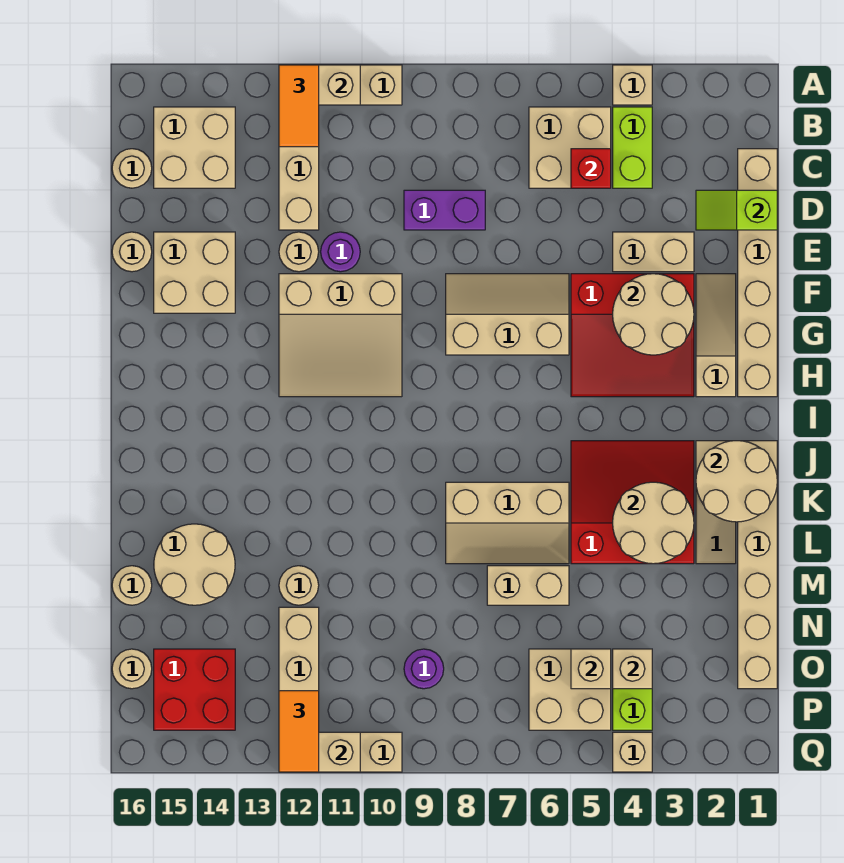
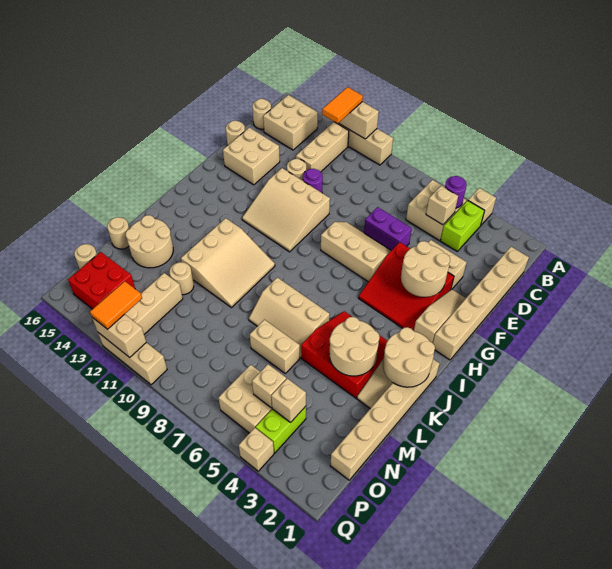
red brick C5 level 2 -> tan brick C5 level 2
lime slope D1:D2 level 2 top 1 -> none
purple brick D8:D9 level 1 -> purple brick E6:E7 level 1
none -> tan slope J10:L12 level 1 top 12
purple round brick O9 level 1 -> purple round brick B5 level 2

